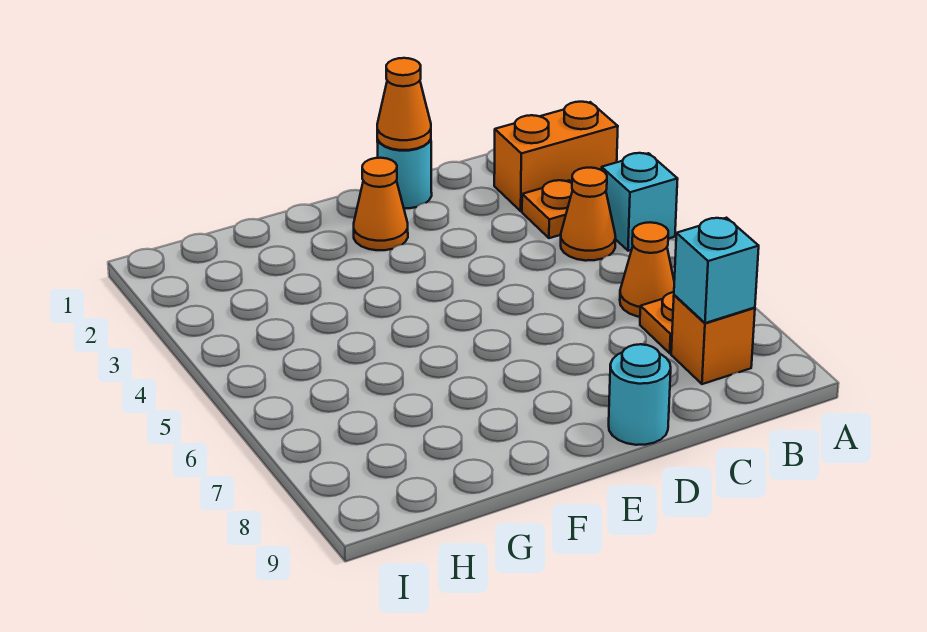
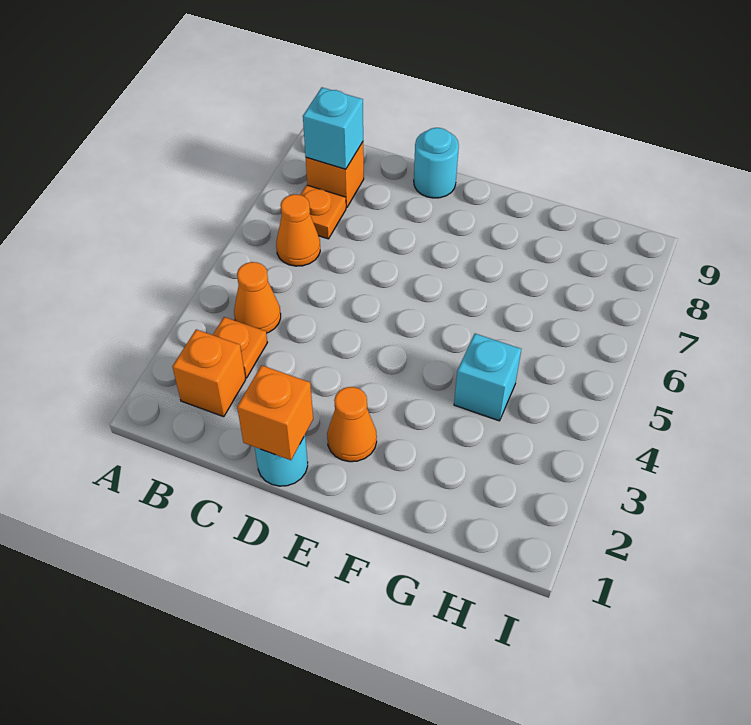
orange brick A2:B2 level 1 -> orange brick B2 level 1
cyan brick A4 level 1 -> cyan brick G4 level 1
orange cone D1 level 2 -> orange brick D1 level 2

